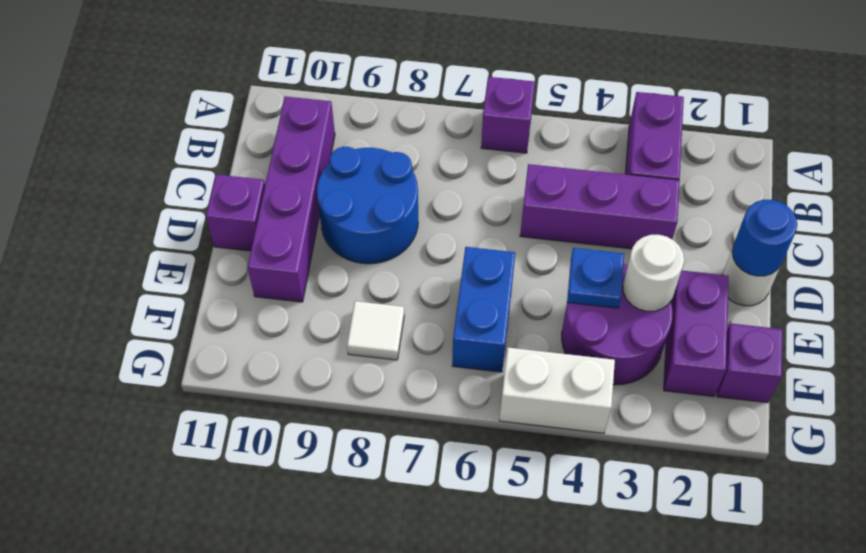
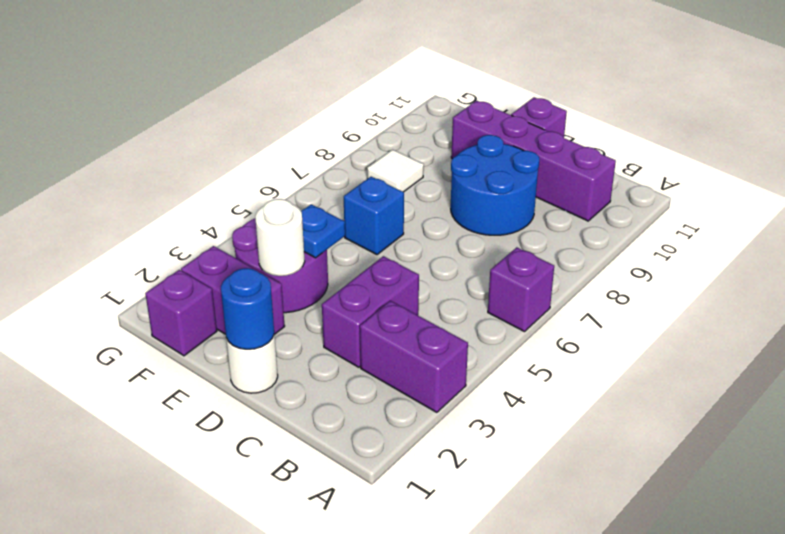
purple brick C3:C5 level 1 -> purple brick C3:C4 level 1
blue brick E6:F6 level 1 -> blue brick E6 level 1
white brick G4:G5 level 1 -> none

